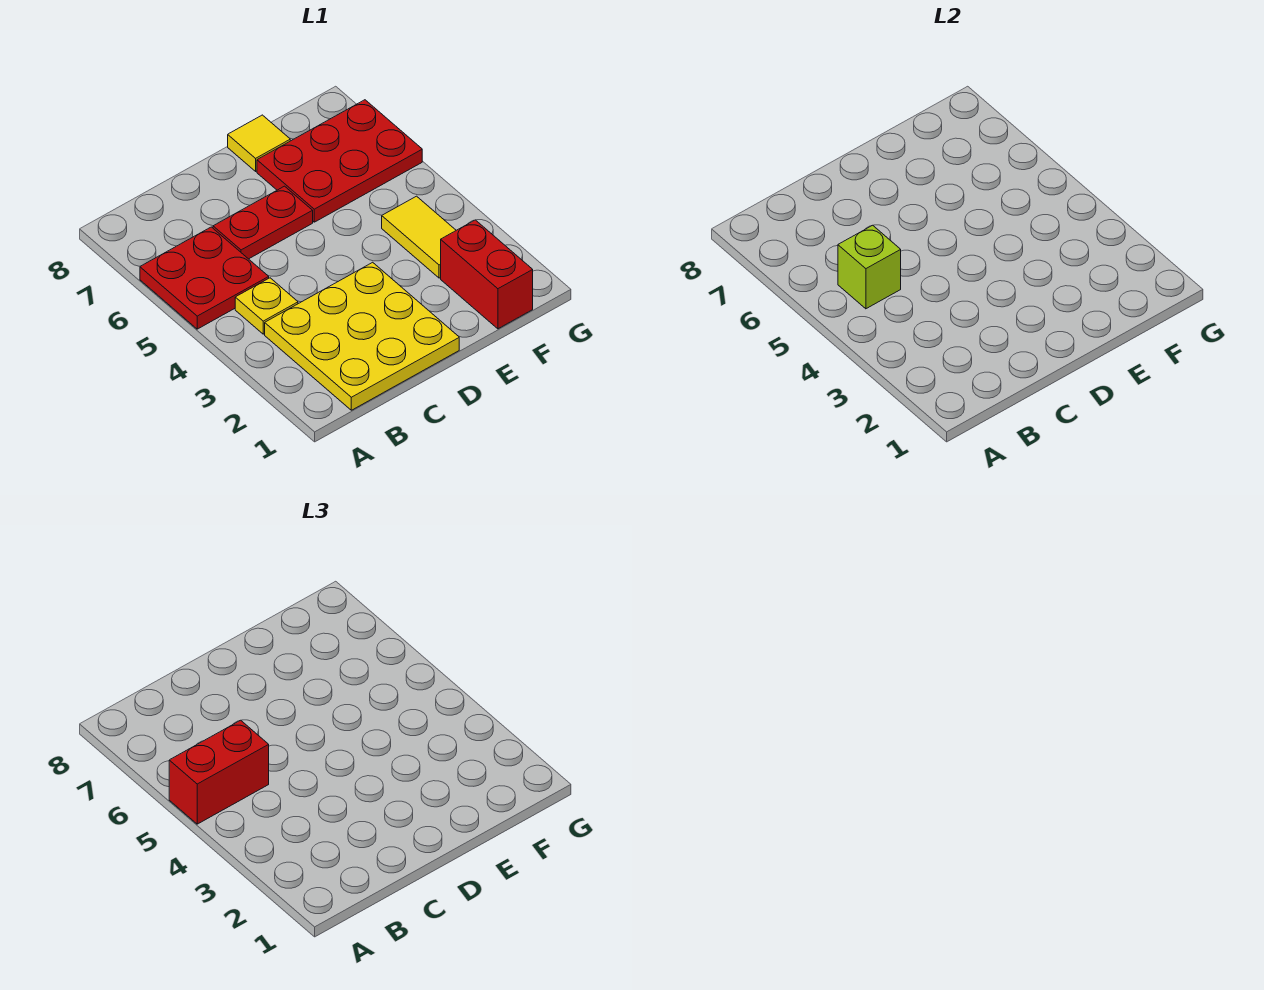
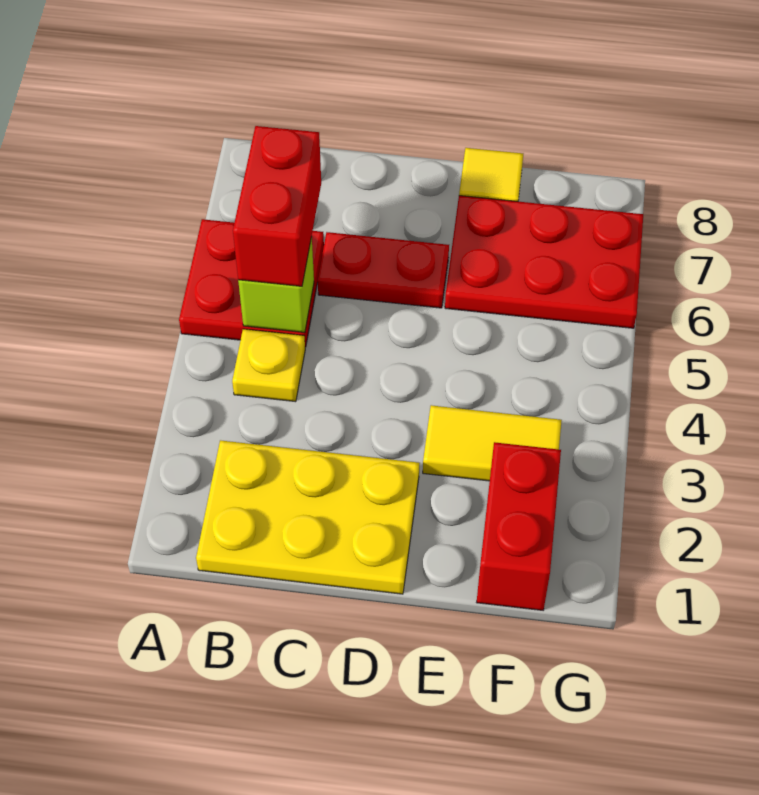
red brick A5:B5 level 3 -> red brick B5:B6 level 3
yellow plate B1:D3 level 1 -> yellow plate B1:D2 level 1
yellow tile F3:F4 level 1 -> yellow tile E3:F3 level 1

